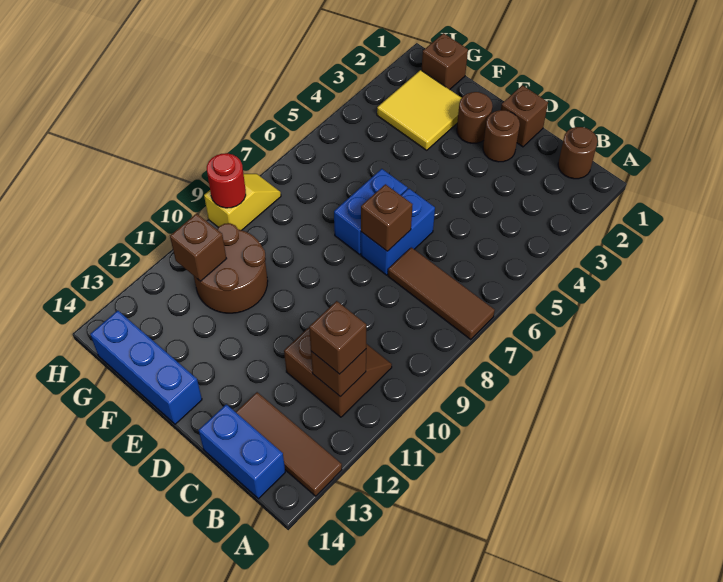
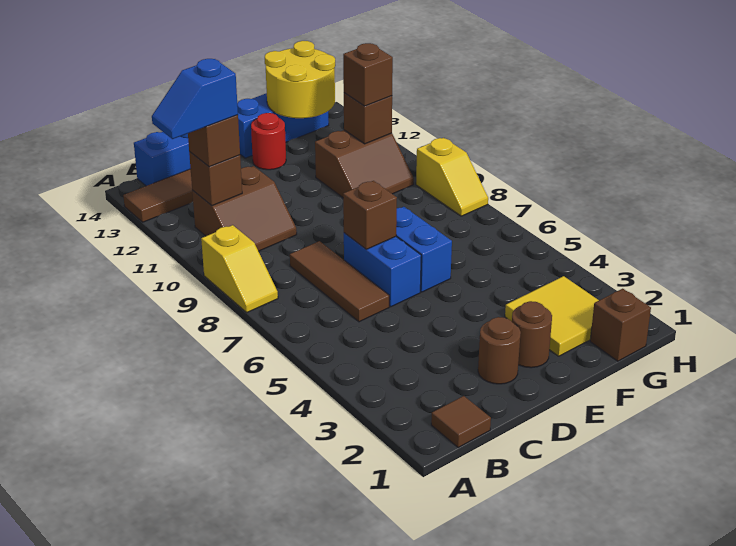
brown tile A7:C7 level 1 -> brown tile C6:C8 level 1
none -> yellow slope A8:A9 level 1 top 9
none -> blue slope A11:B11 level 4 top B
brown round brick B1 level 1 -> brown tile B1 level 1
brown brick D1 level 1 -> brown brick G11 level 3
brown round brick F10:G11 level 1 -> brown slope F10:G11 level 1 top 11
none -> yellow round brick F13:G14 level 2
red round brick H9 level 2 -> red round brick E13 level 1

